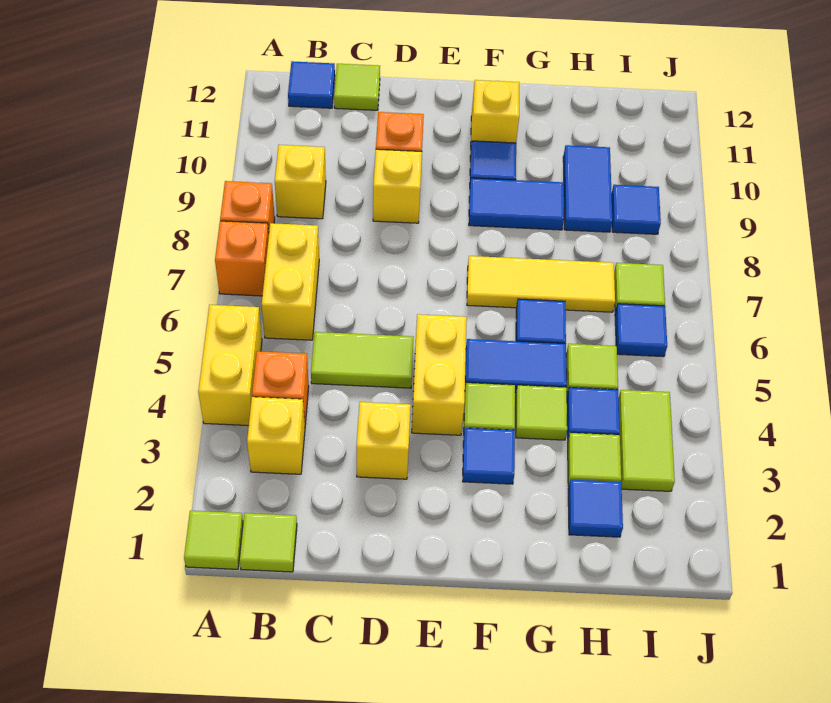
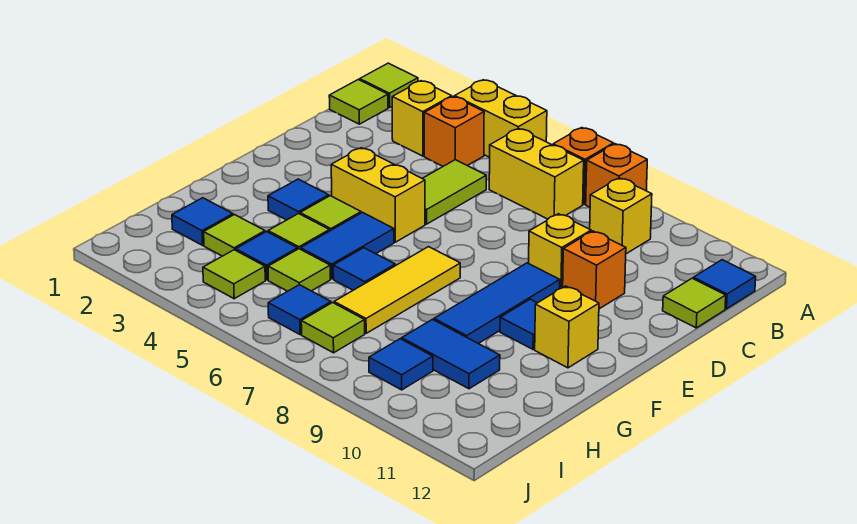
yellow brick D3 level 1 -> none
blue tile F9:G9 level 1 -> blue tile E9:G9 level 1
lime tile I3:I4 level 1 -> lime tile I4 level 1

